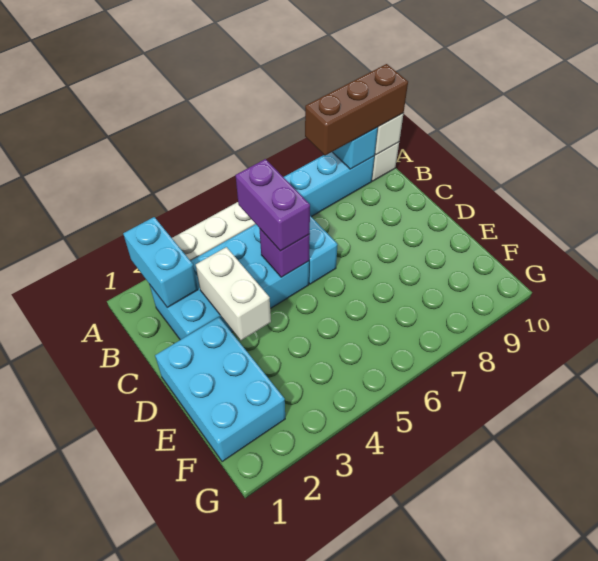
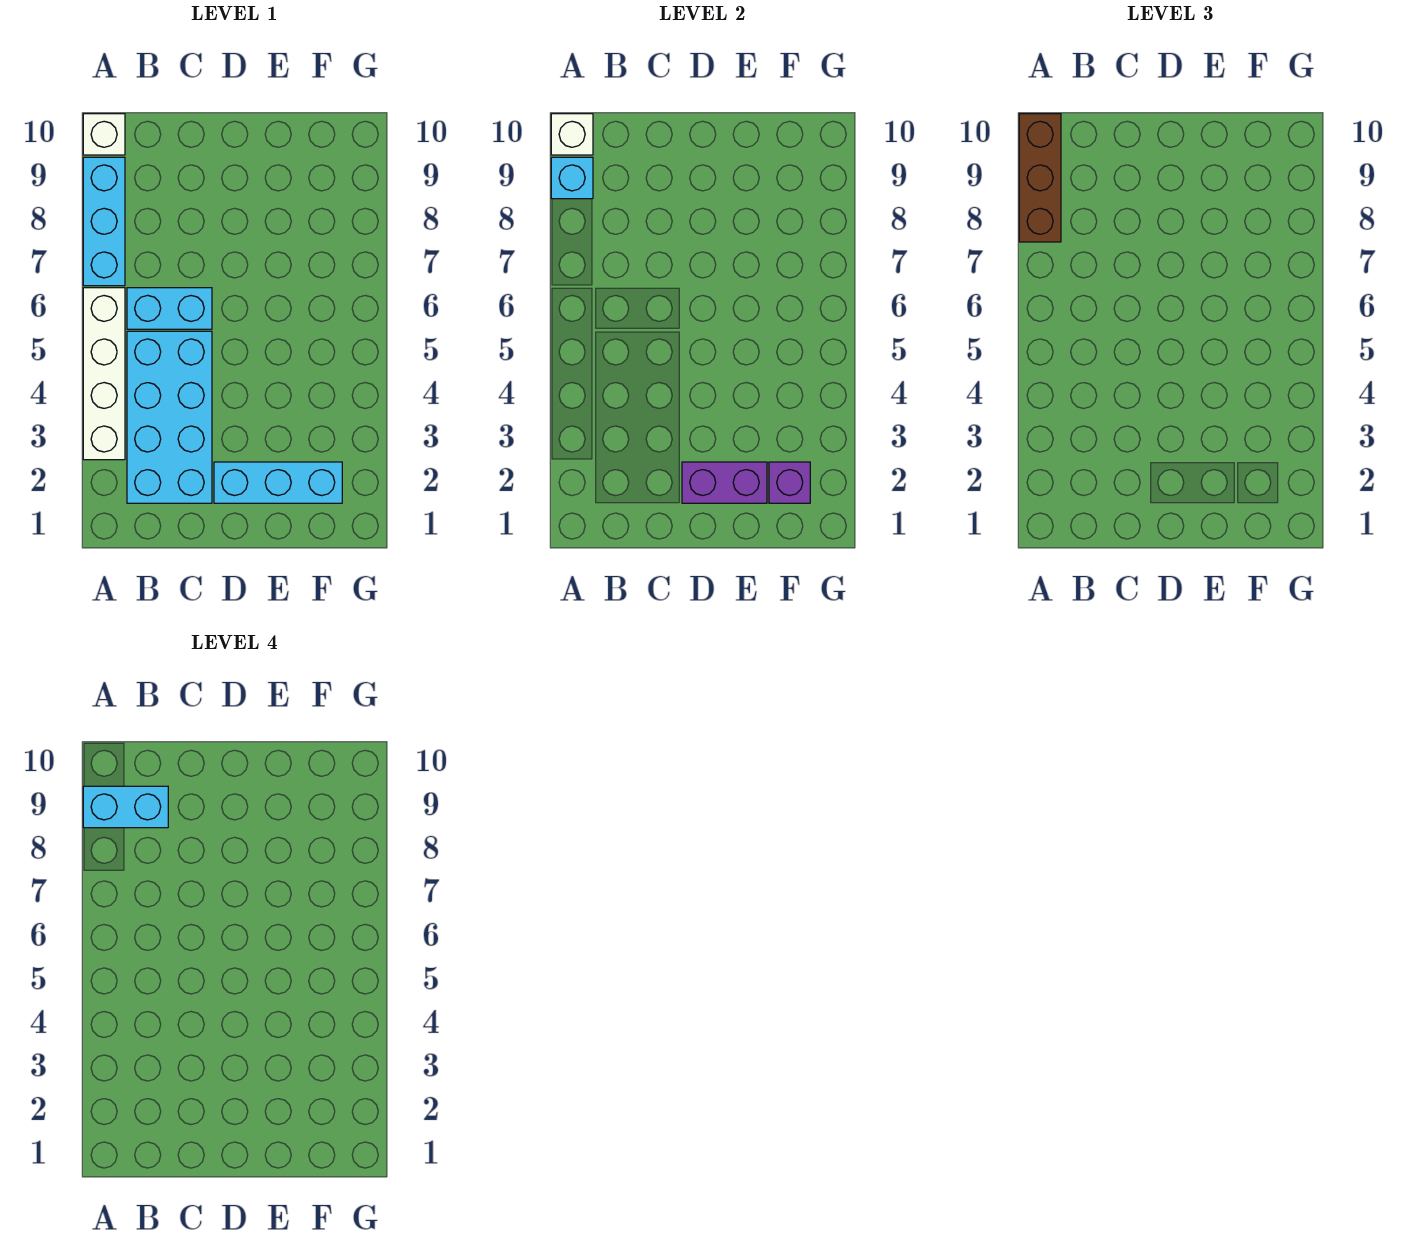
cyan brick A2:B2 level 2 -> cyan brick A9:B9 level 4
purple brick B5:C5 level 3 -> purple brick D2:E2 level 2
white brick C3:D3 level 2 -> none
purple brick C5 level 2 -> purple brick F2 level 2
cyan brick D1:F2 level 1 -> cyan brick D2:F2 level 1

